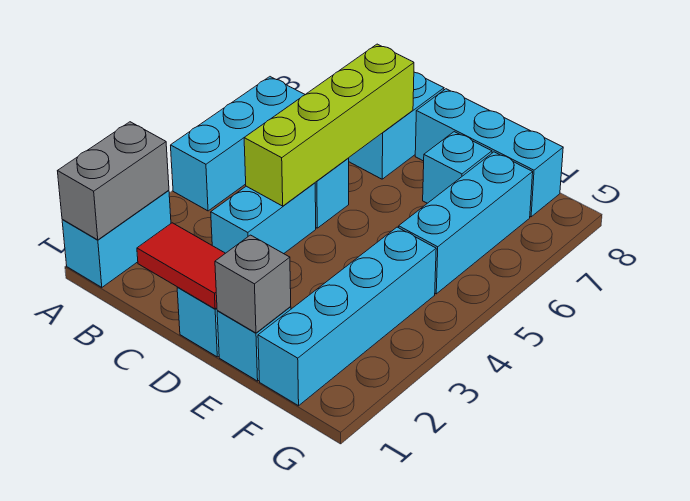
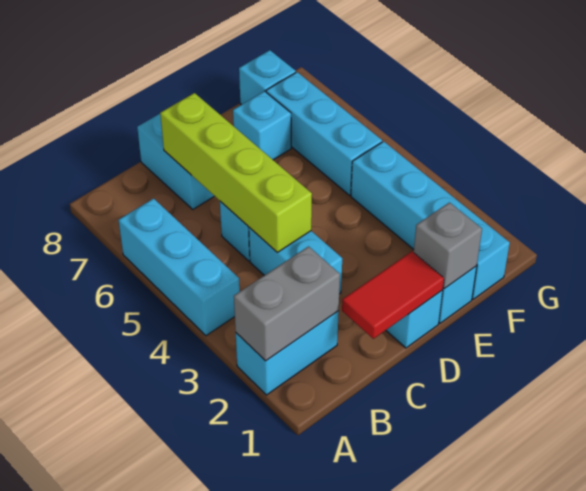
cyan brick A1:A2 level 1 -> cyan brick A2:B2 level 1
grey brick A1:A2 level 2 -> grey brick A2:B2 level 2
cyan brick D8:F8 level 1 -> cyan brick F8 level 1

